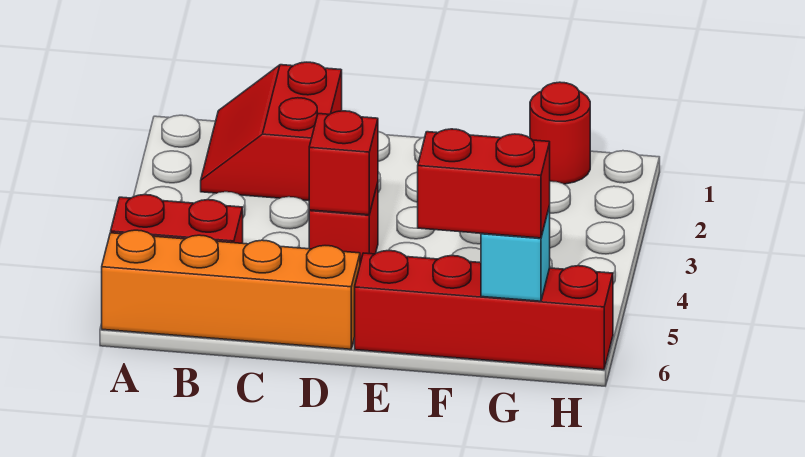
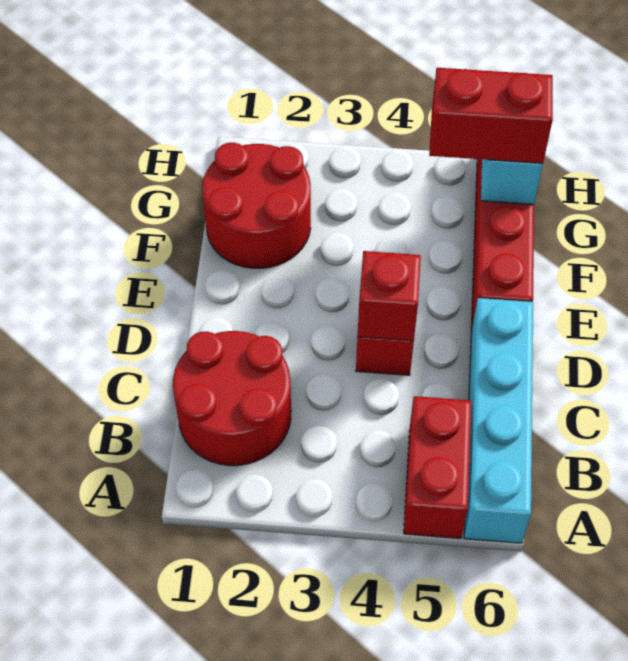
orange brick A6:D6 level 1 -> cyan brick A6:D6 level 1
red slope B1:C2 level 1 top C -> red round brick B1:C2 level 1
red brick F6:G6 level 3 -> red brick G5:G6 level 3
red round brick G1 level 1 -> red round brick F1:G2 level 1

